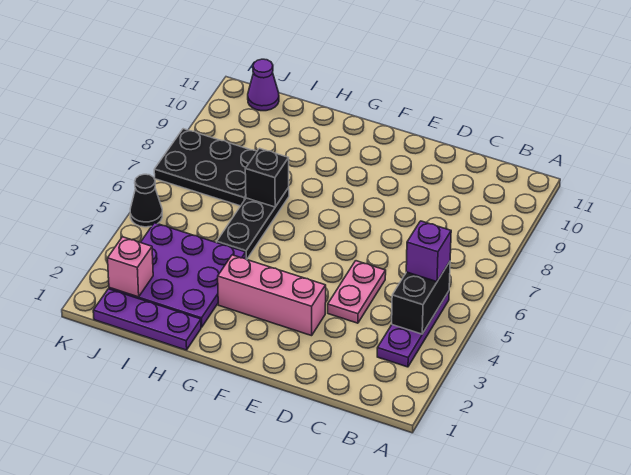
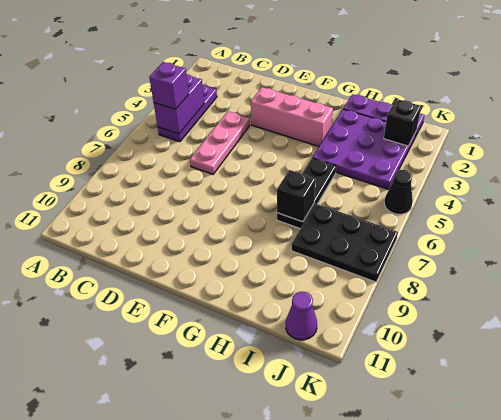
black brick B4:B5 level 2 -> purple brick B4:B5 level 2
pink plate D4:D5 level 1 -> pink plate D4:D6 level 1
pink brick J2 level 2 -> black brick J2 level 2

